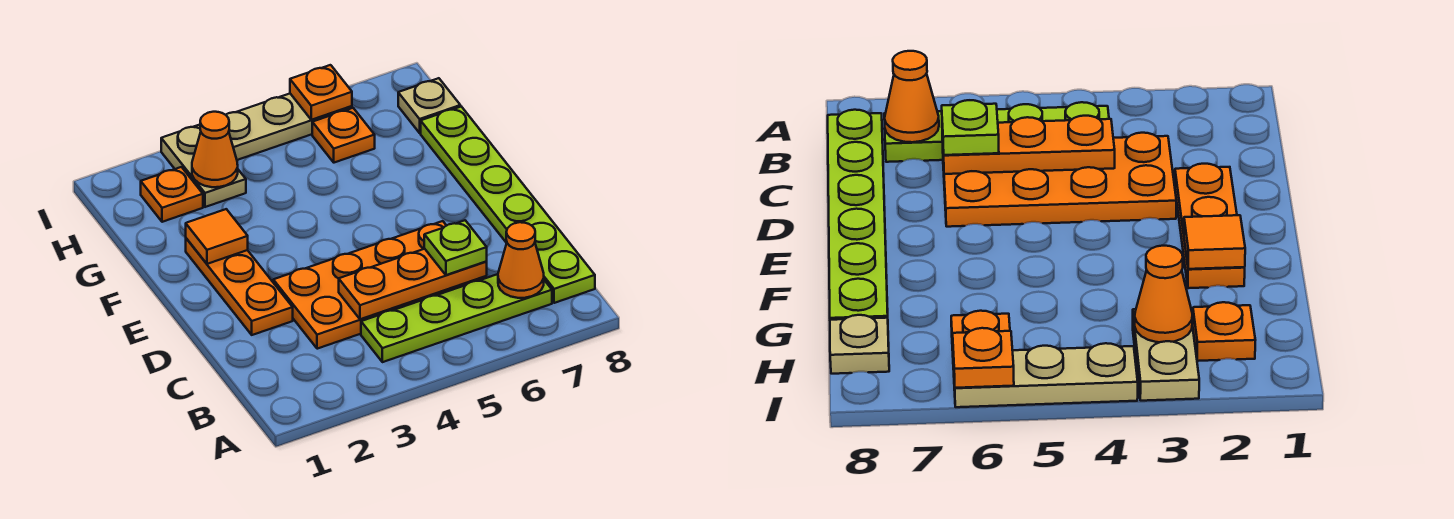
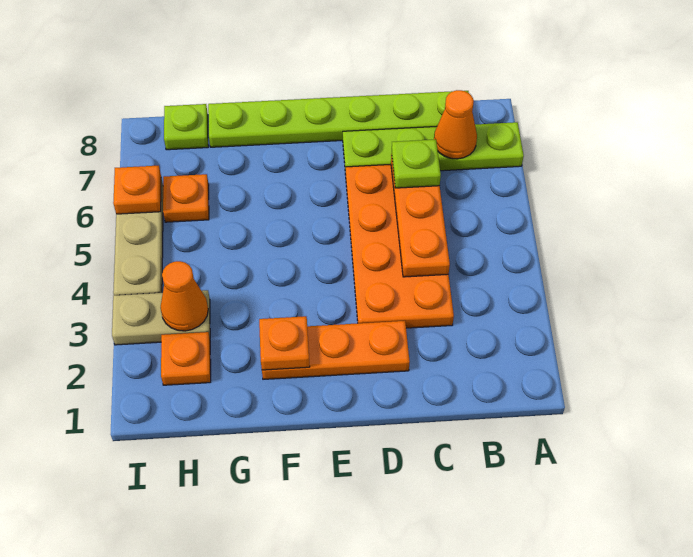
lime plate B4:B7 level 1 -> lime plate A7:D7 level 1
orange tile F2 level 2 -> orange plate F2 level 2
tan plate H8 level 1 -> lime plate H8 level 1

